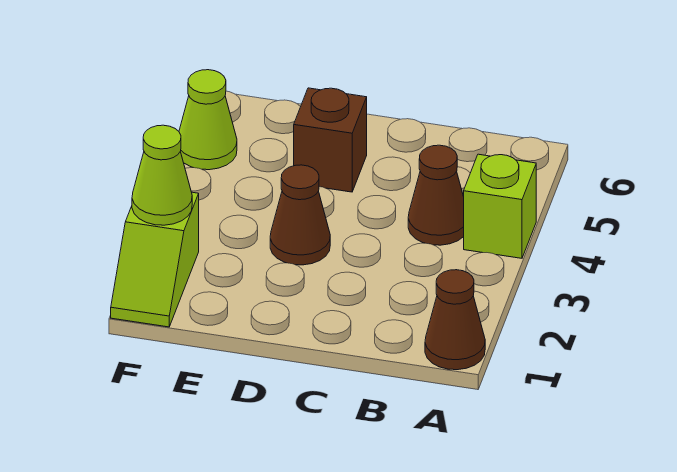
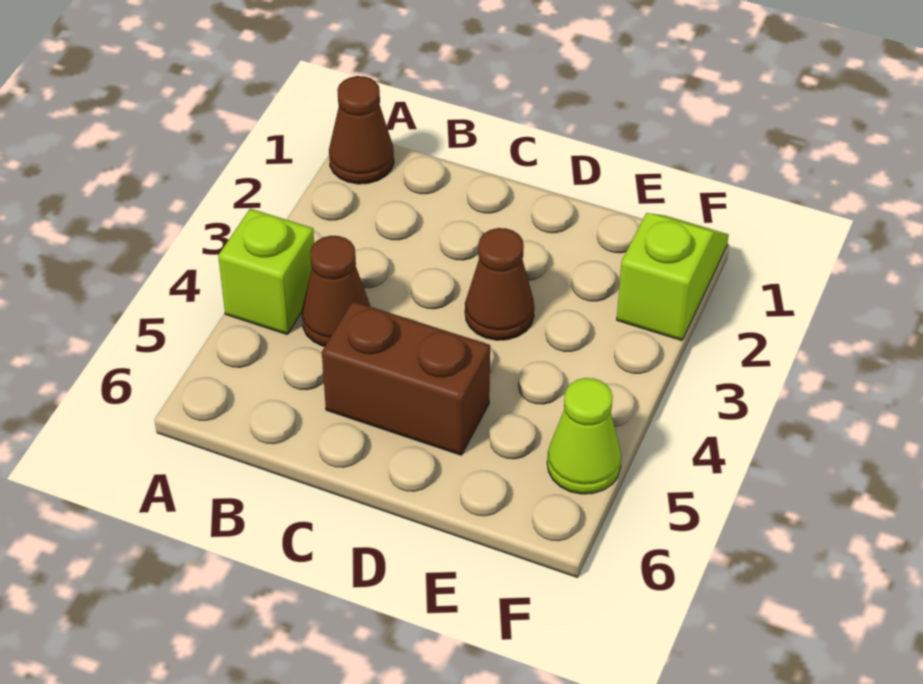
brown brick D5 level 1 -> brown brick C5:D5 level 1
lime cone F2 level 2 -> none

